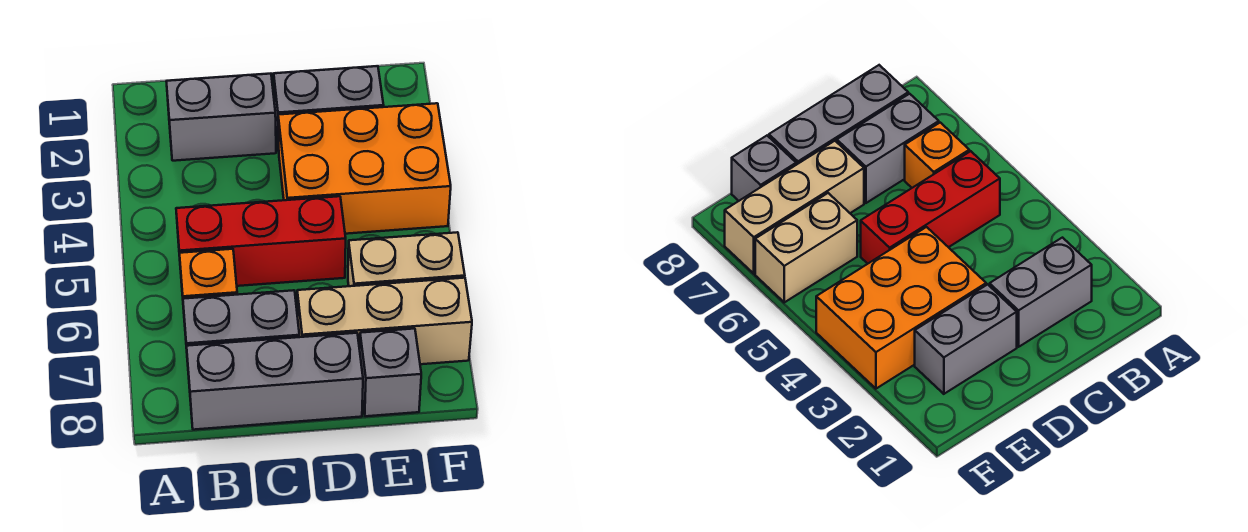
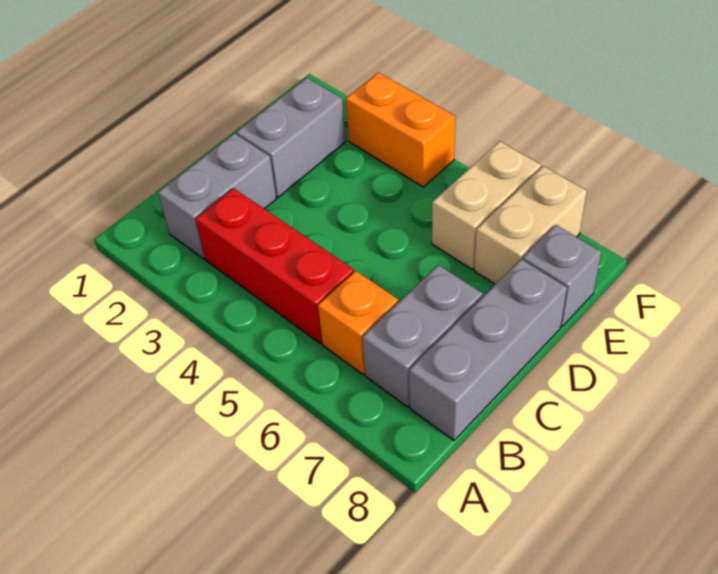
red brick B5:D5 level 1 -> red brick B3:B5 level 1
orange brick D3:F4 level 1 -> orange brick F3:F4 level 1
tan brick D7:F7 level 1 -> tan brick E7:F7 level 1

